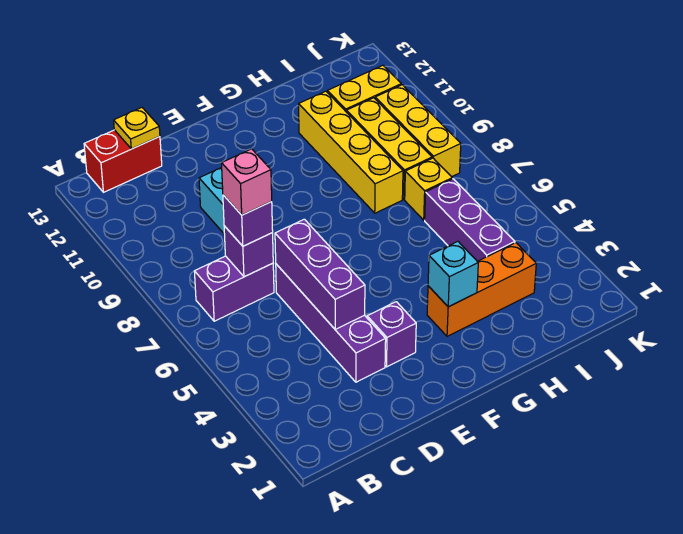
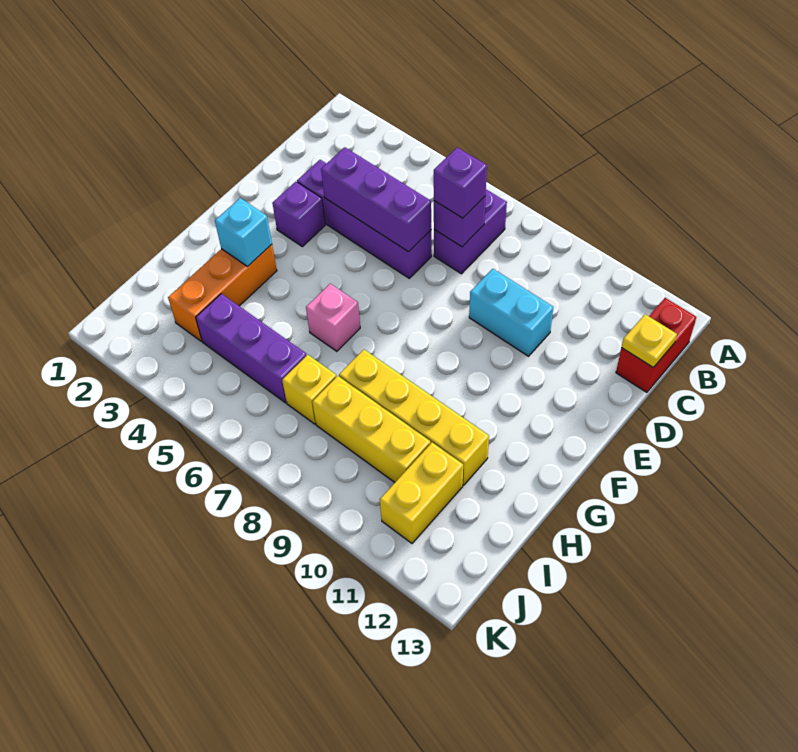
pink brick C7 level 4 -> pink brick G6 level 1
yellow brick J8:J10 level 1 -> none

